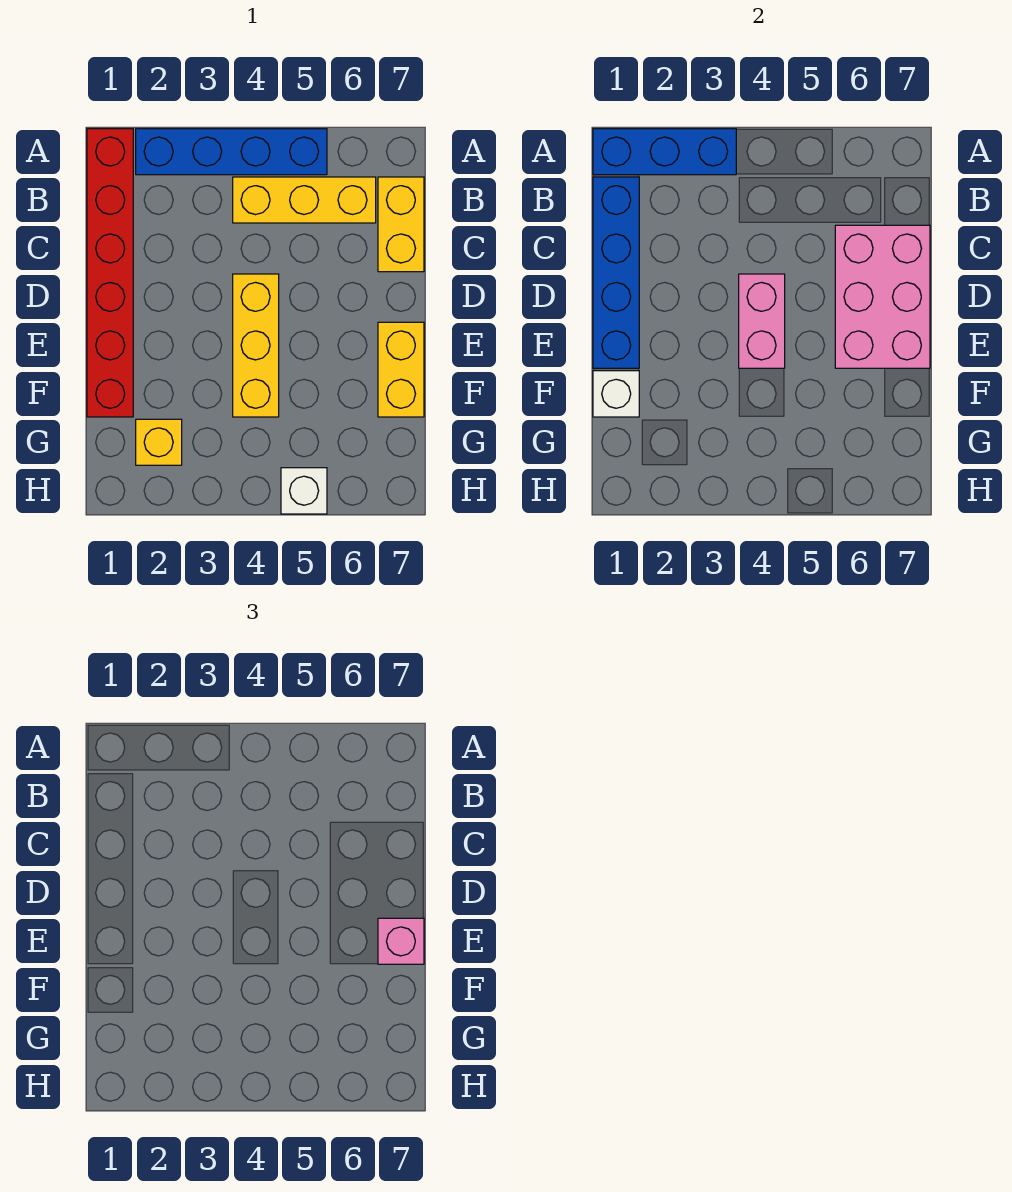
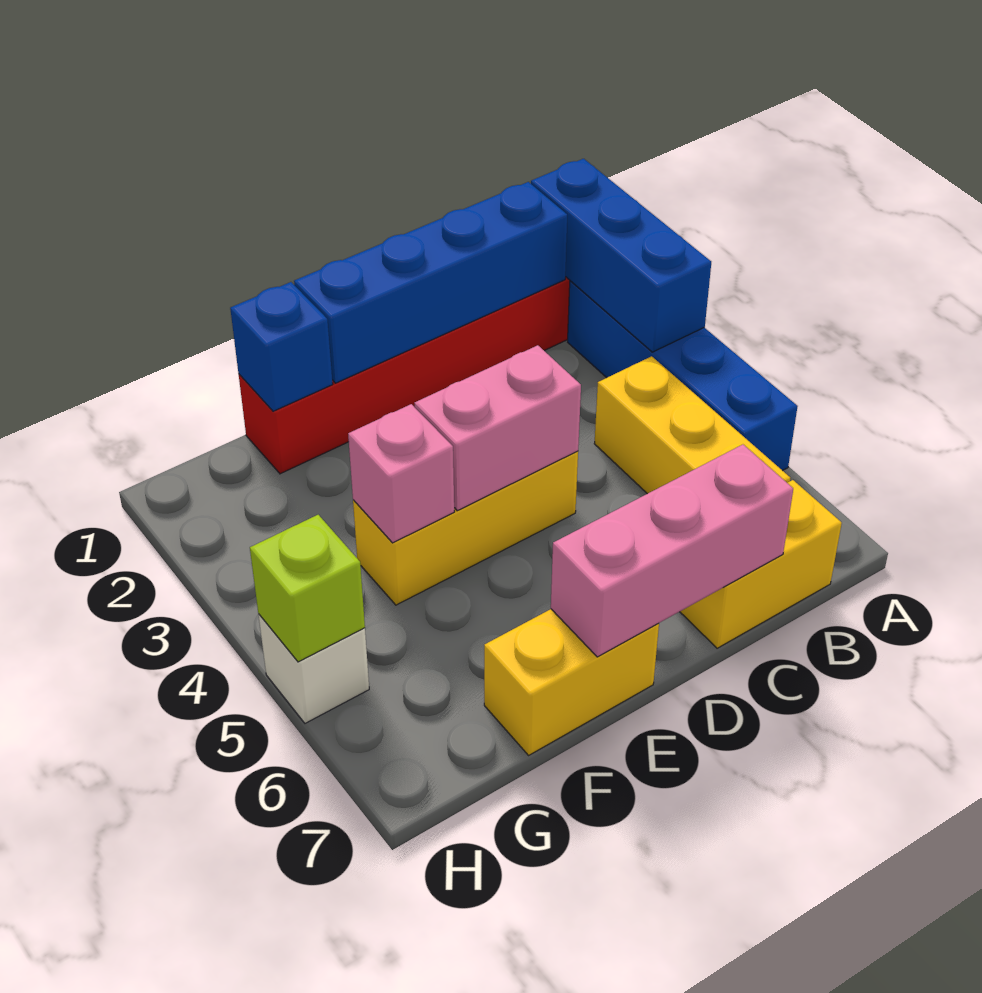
pink brick C6:E7 level 2 -> pink brick C7:E7 level 2
pink brick E7 level 3 -> pink brick F4 level 2
white brick F1 level 2 -> blue brick F1 level 2
yellow brick G2 level 1 -> none
none -> lime brick H5 level 2

